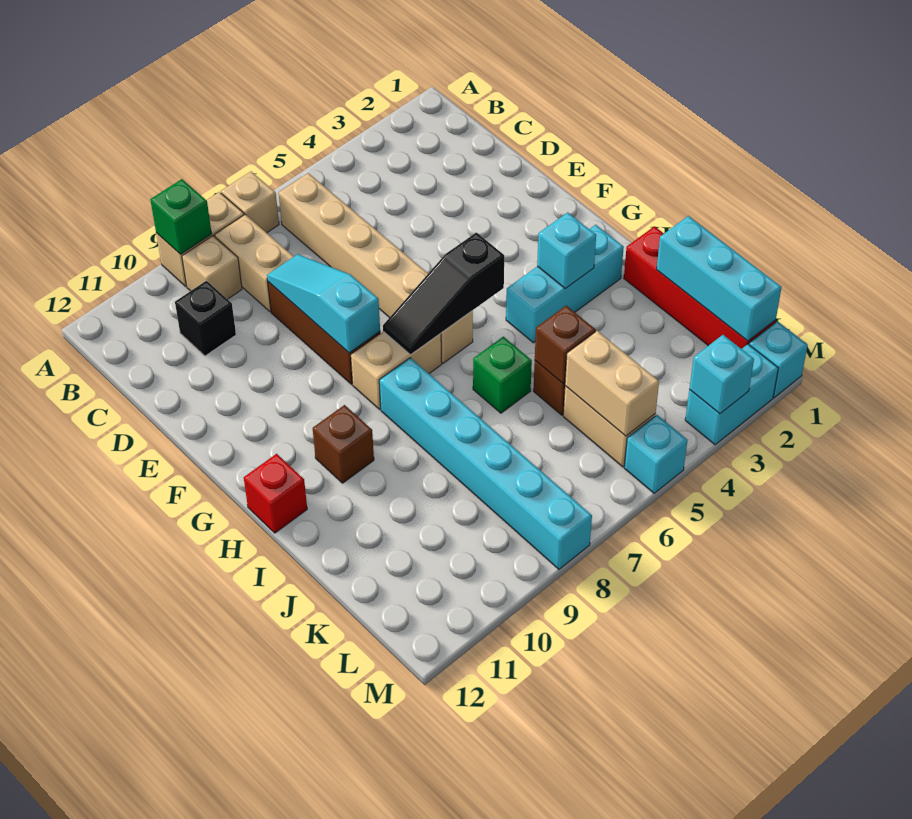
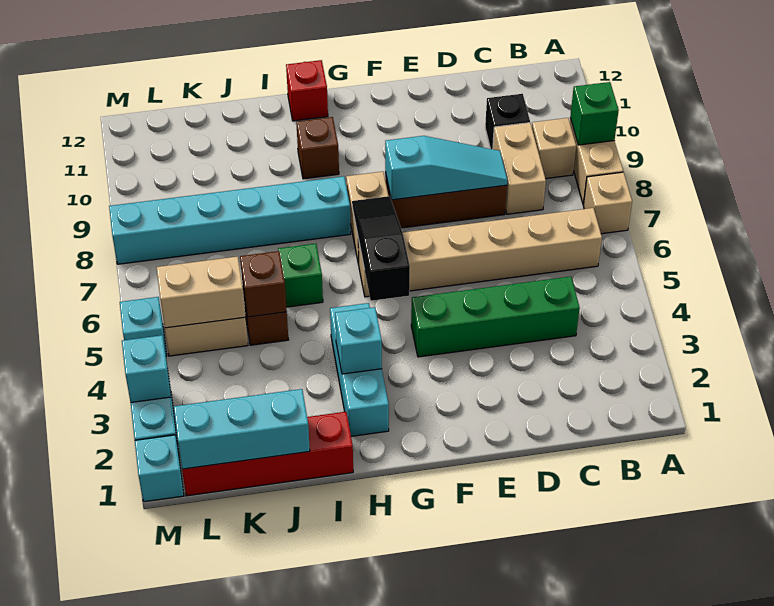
tan brick B8:C8 level 1 -> tan brick C8:C9 level 1
none -> green brick C4:F4 level 1

